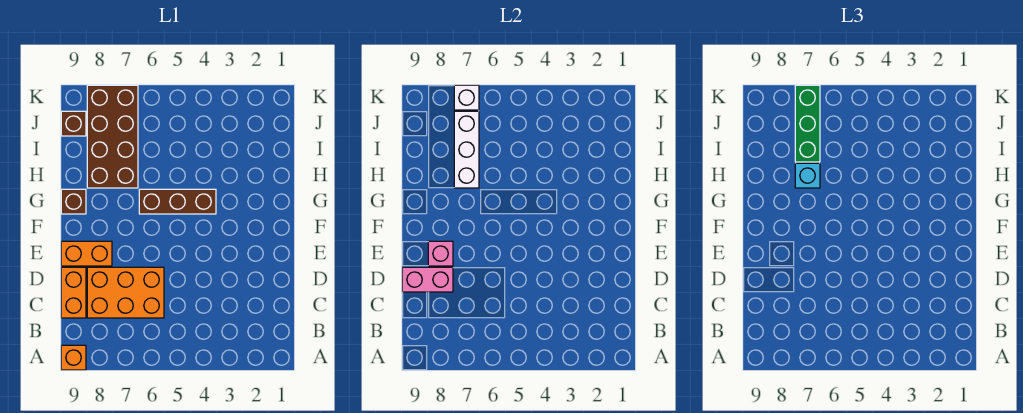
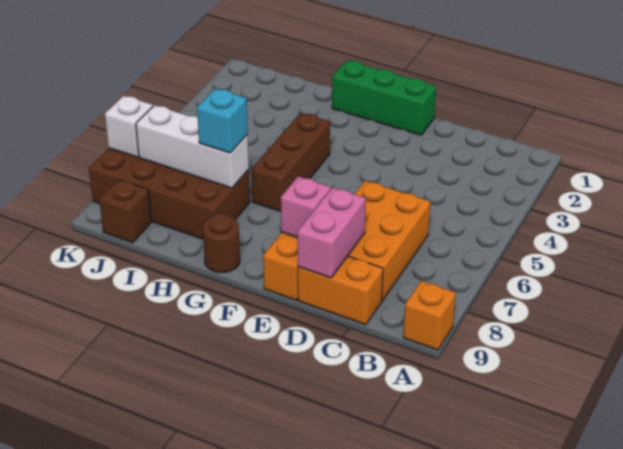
brown brick G9 level 1 -> brown round brick G9 level 1
green brick I7:K7 level 3 -> green brick E1:G1 level 1

